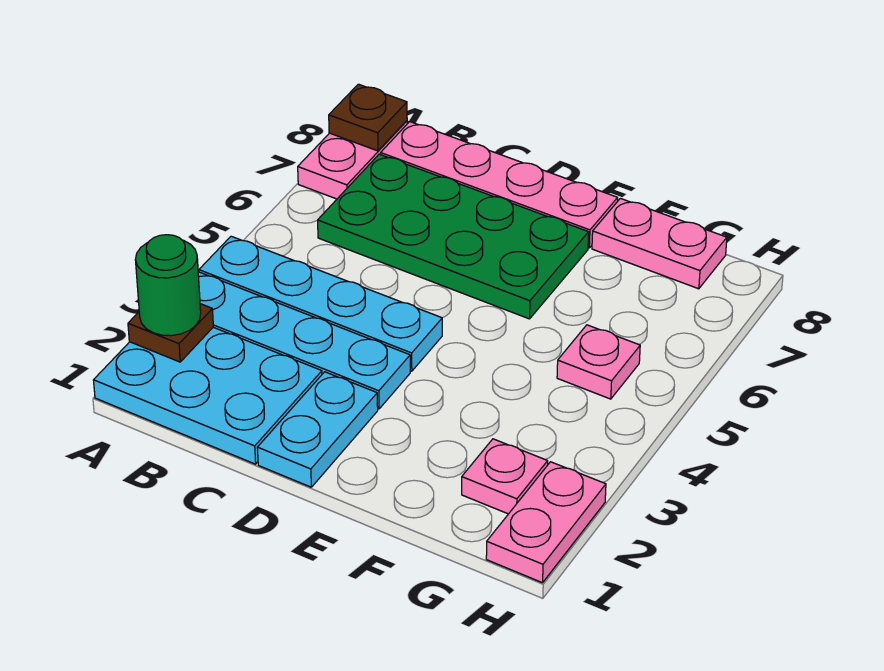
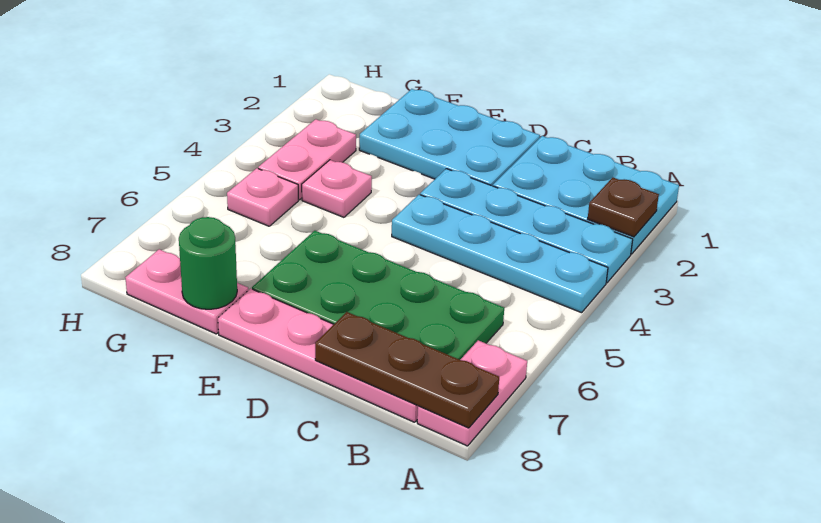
green round brick A2 level 3 -> green round brick F8 level 2
brown plate A8 level 2 -> brown plate A8:C8 level 2
cyan plate D1:D2 level 1 -> cyan plate D1:F2 level 1
pink plate G2 level 1 -> pink plate F4 level 1
pink plate H1:H2 level 1 -> pink plate G3:G4 level 1

